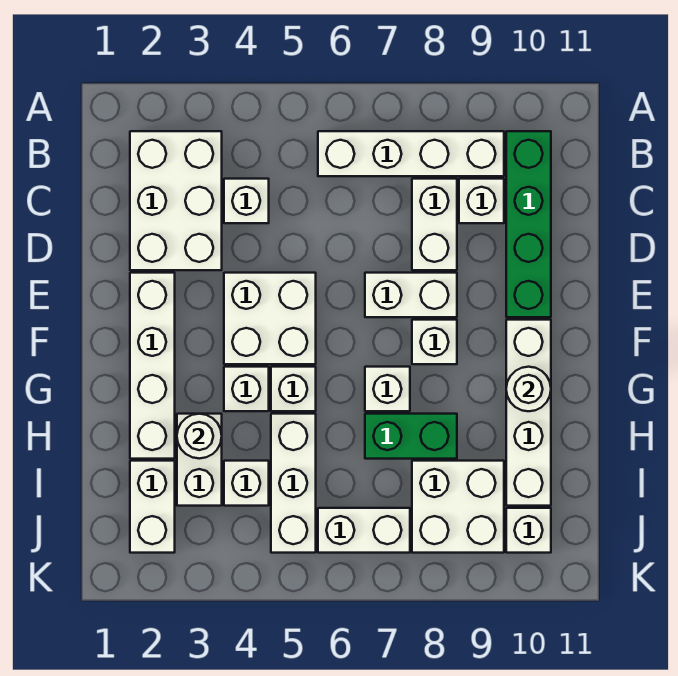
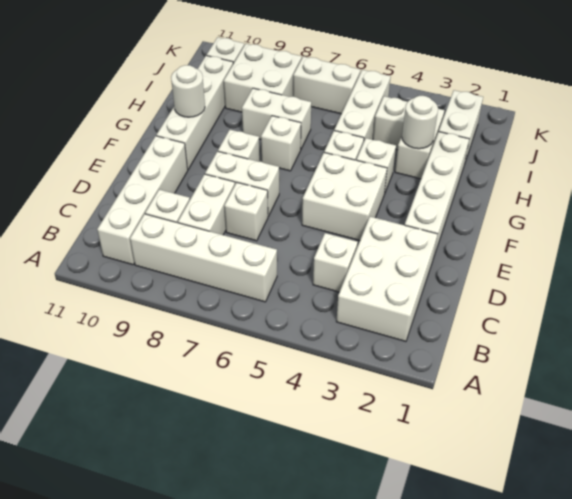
green brick B10:E10 level 1 -> white brick B10:E10 level 1
none -> white brick D7 level 1
green brick H7:H8 level 1 -> white brick H7:H8 level 1

